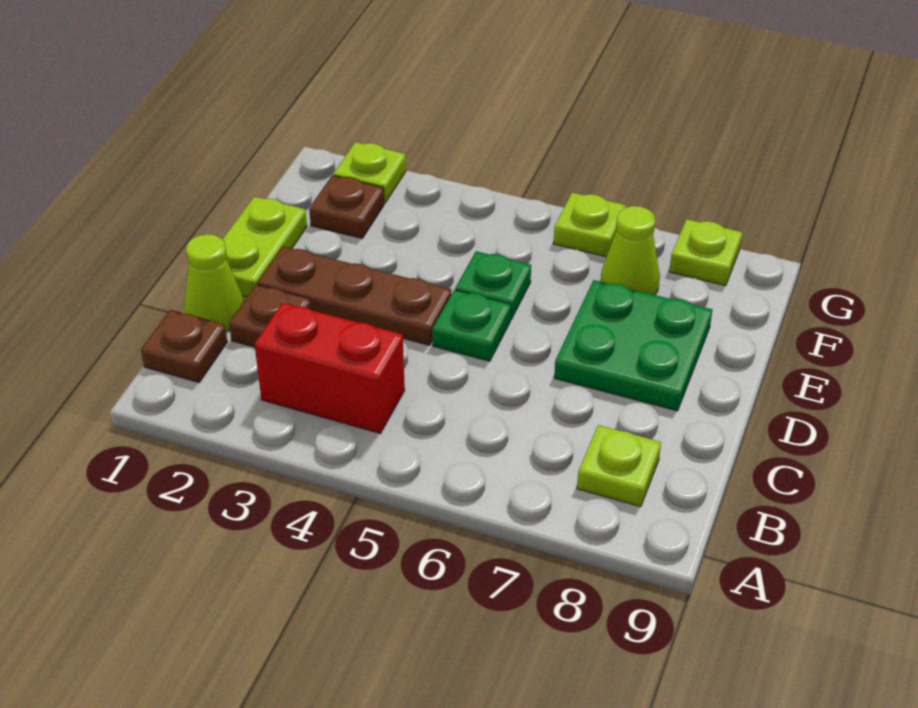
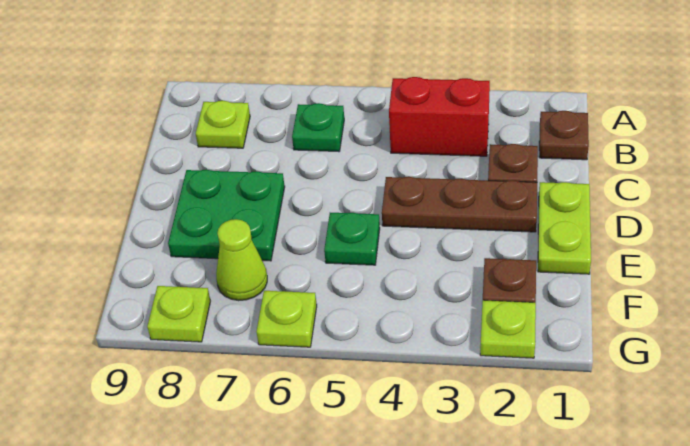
lime cone C1 level 1 -> none
green plate D5 level 1 -> green plate B6 level 1

